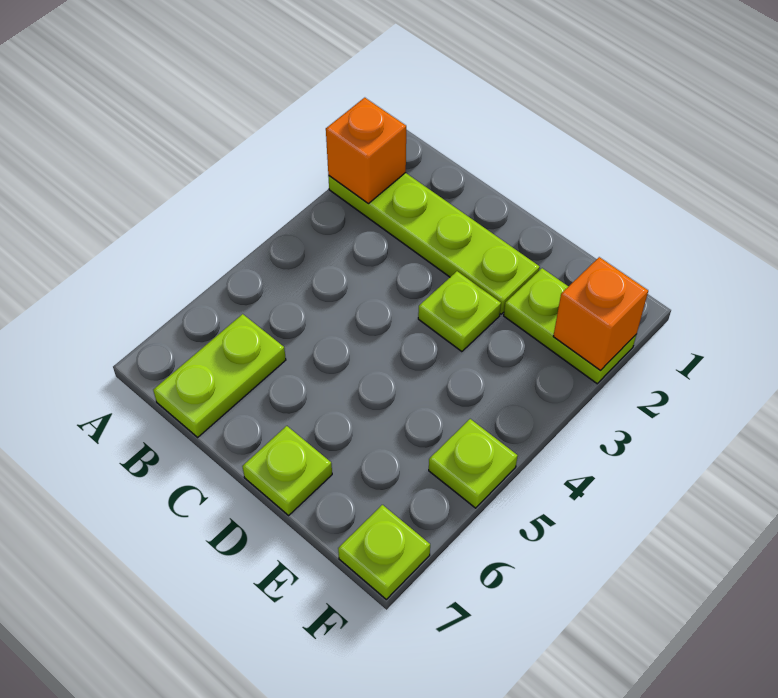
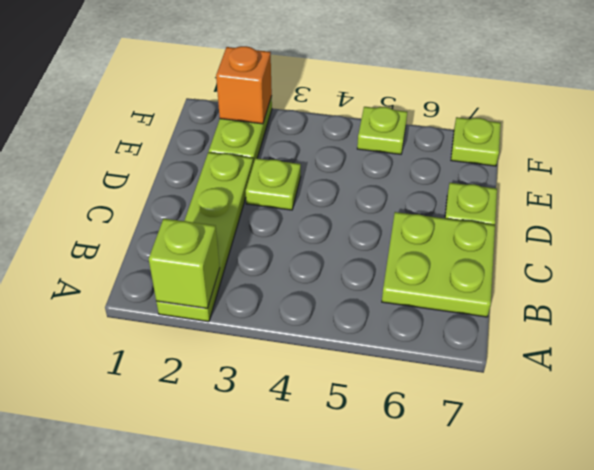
orange brick A2 level 2 -> lime brick A2 level 2
lime plate B6:B7 level 1 -> lime plate B6:C7 level 1

